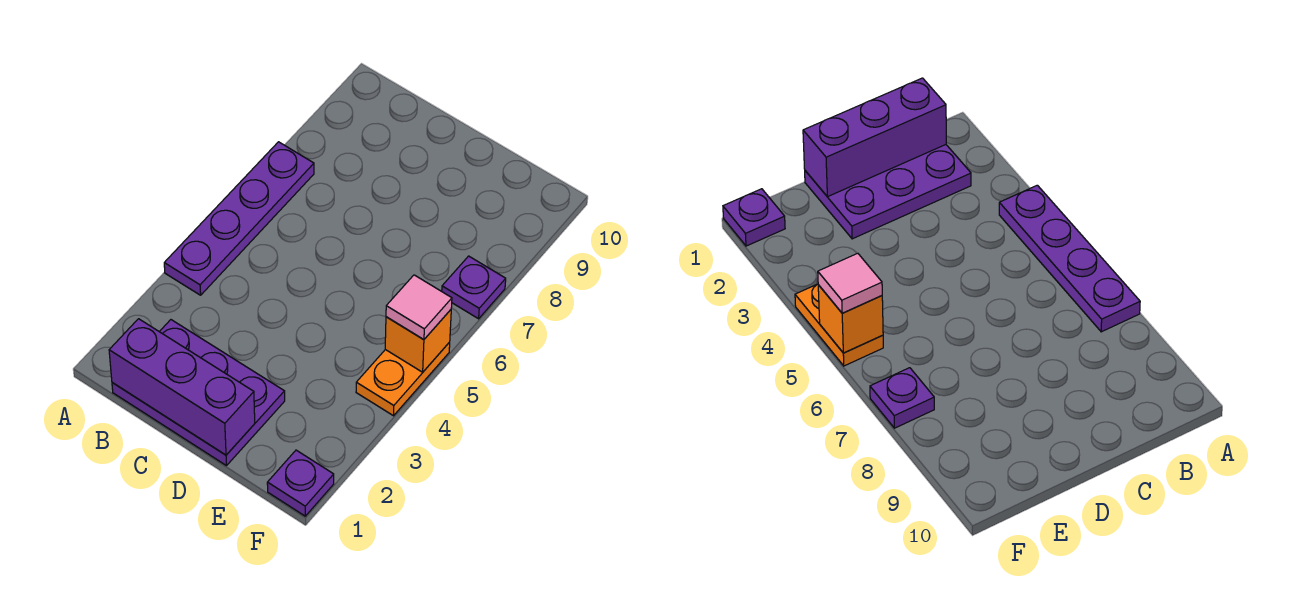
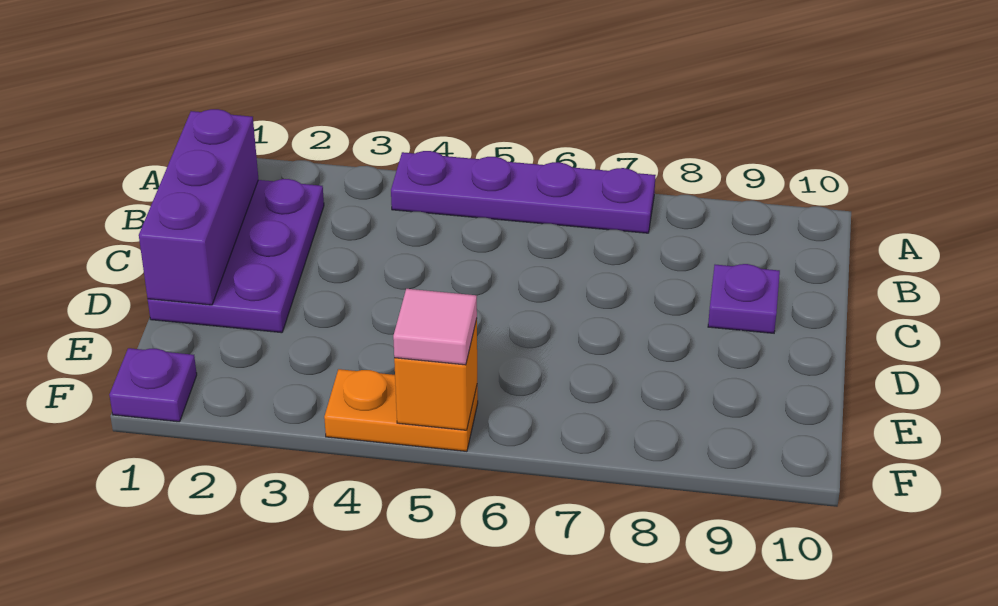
purple plate F7 level 1 -> purple plate C9 level 1

